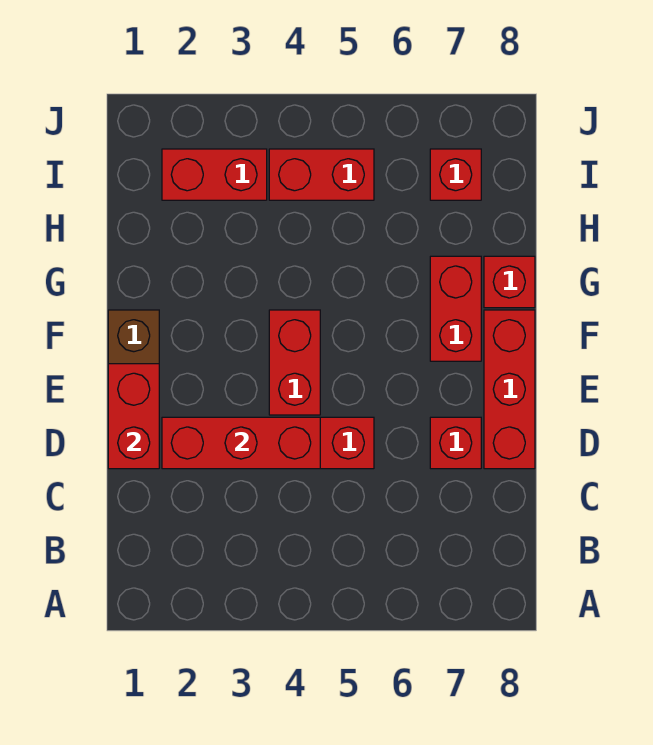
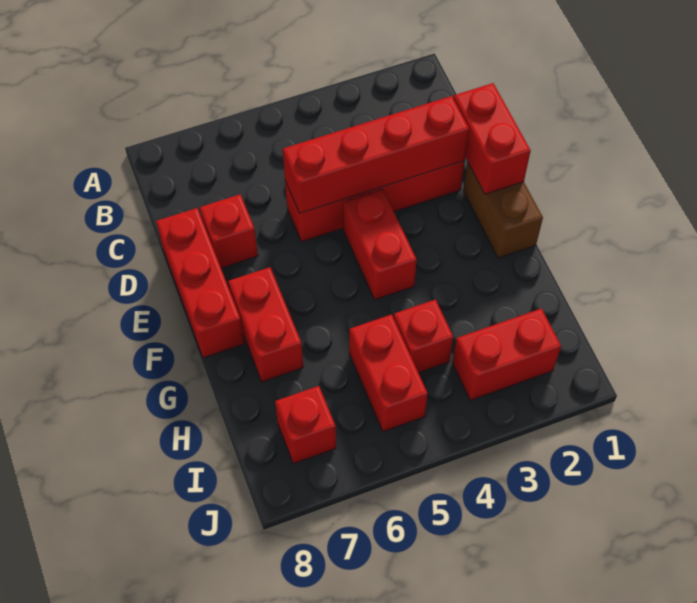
red brick D2:D4 level 2 -> red brick D2:D5 level 2
red brick G8 level 1 -> red brick H4 level 1
red brick I4:I5 level 1 -> red brick H5:I5 level 1

